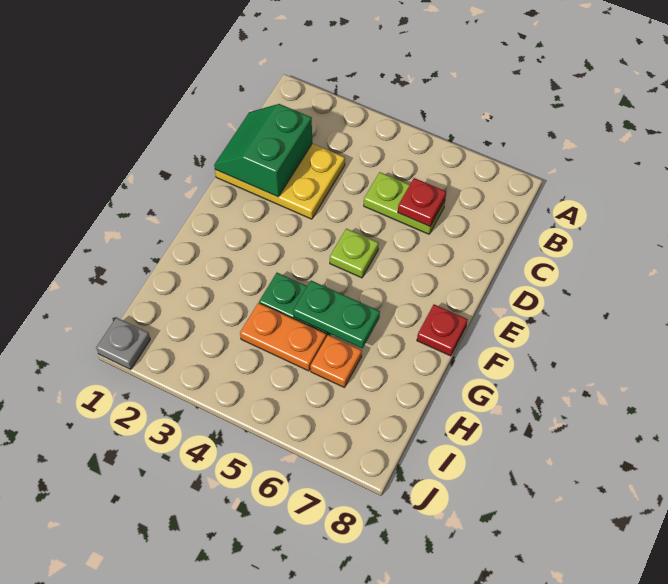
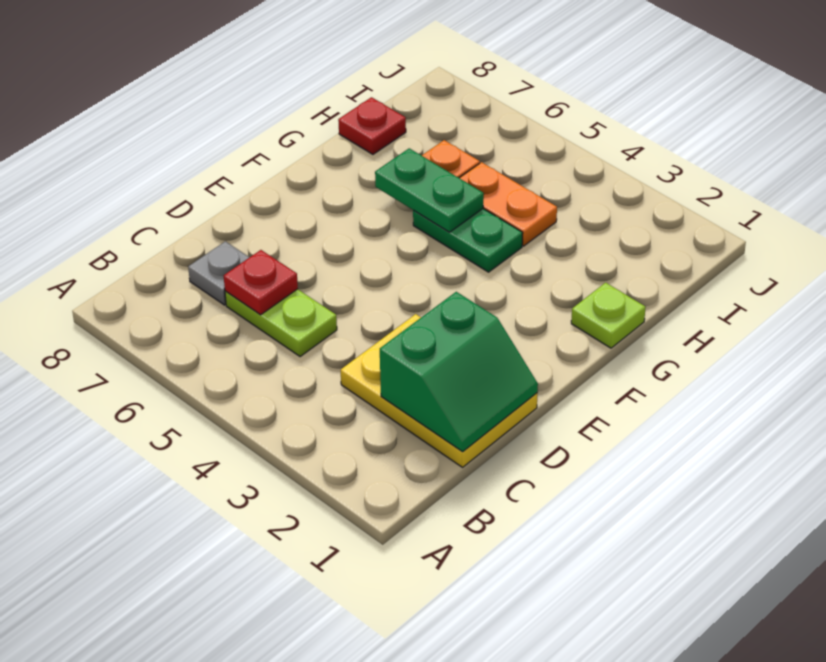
lime plate E5 level 1 -> lime plate G1 level 1
red plate F8 level 1 -> red plate H8 level 1
grey plate J1 level 1 -> grey plate C7 level 1

